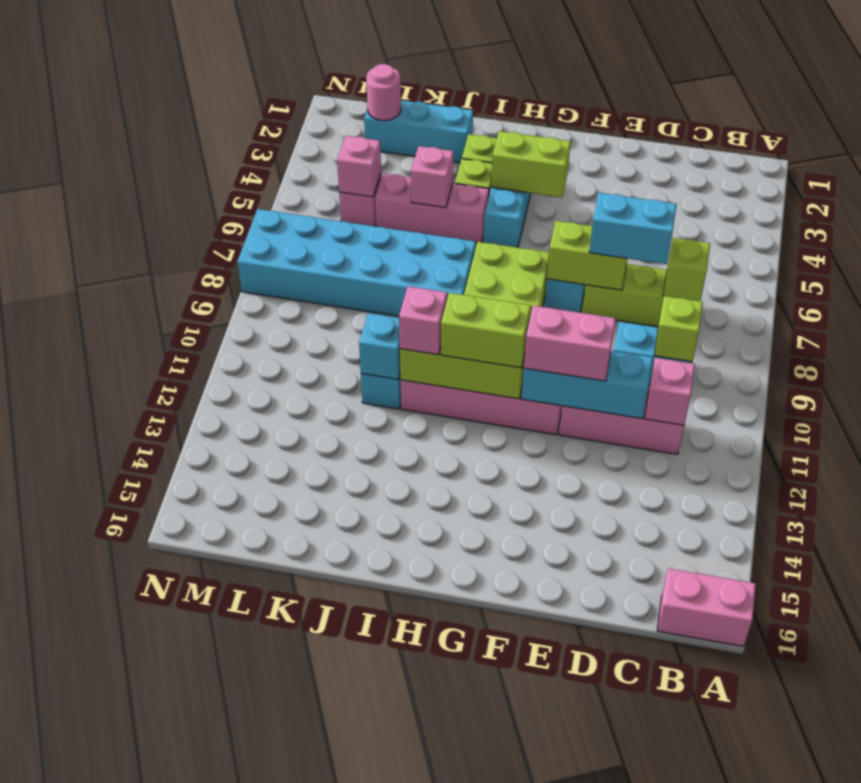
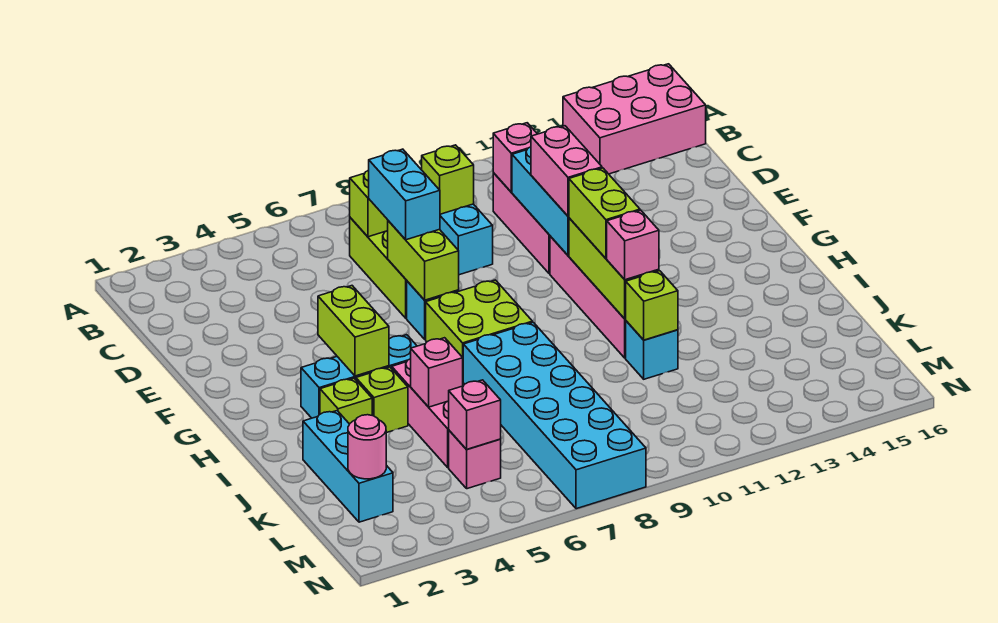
pink brick A16:B16 level 1 -> pink brick A14:B16 level 1
cyan brick J11 level 2 -> lime brick J11 level 2

